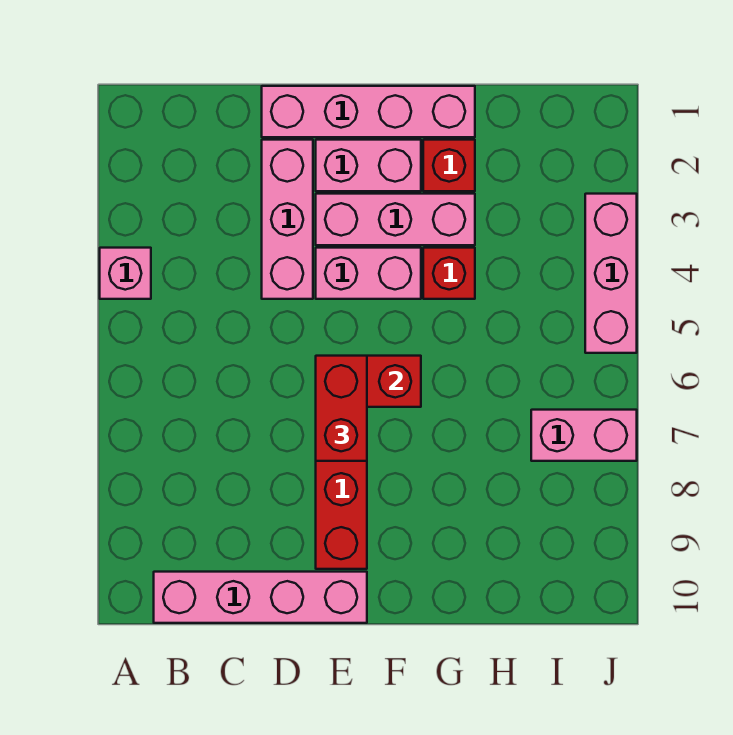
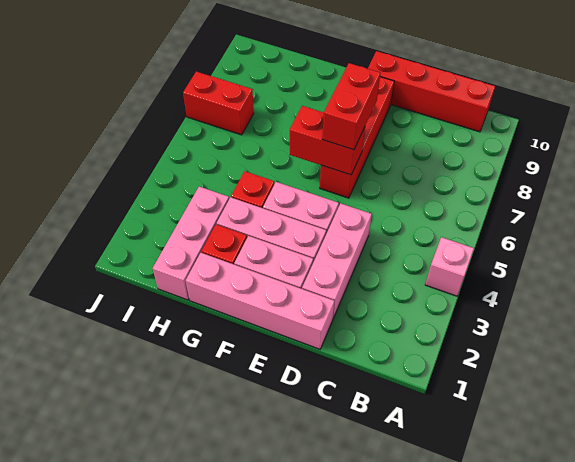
pink brick B10:E10 level 1 -> red brick B10:E10 level 1
pink brick I7:J7 level 1 -> red brick I7:J7 level 1
pink brick J3:J5 level 1 -> pink brick H1:H3 level 1

